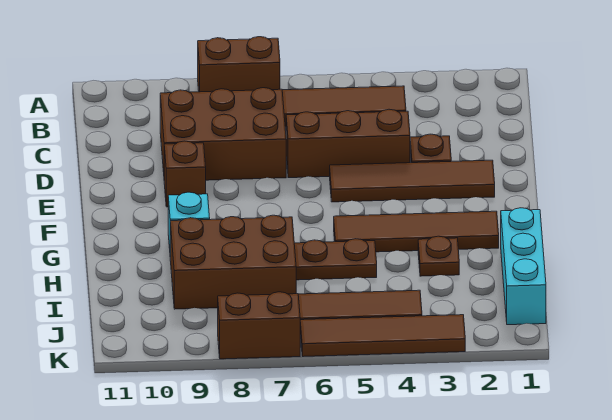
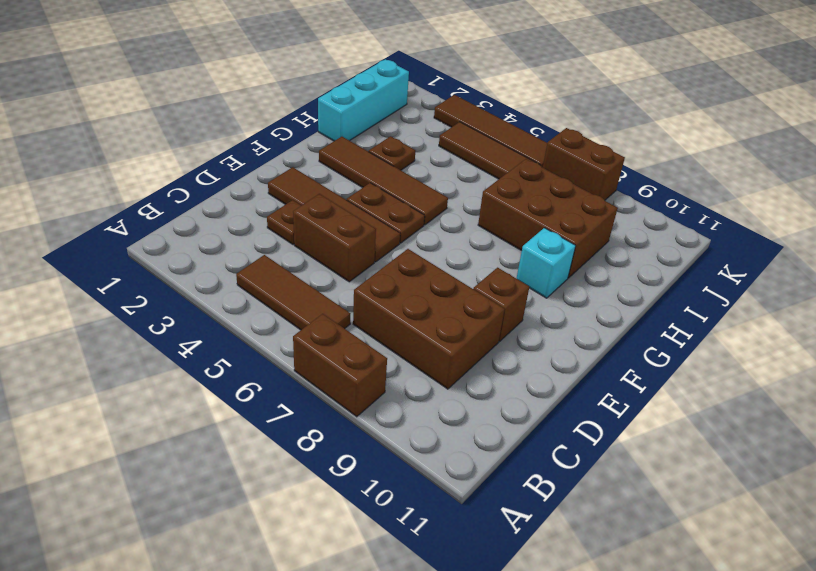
brown brick D4:D6 level 1 -> brown brick D4:D5 level 1
brown plate H5:H6 level 1 -> brown plate F4:F5 level 1

